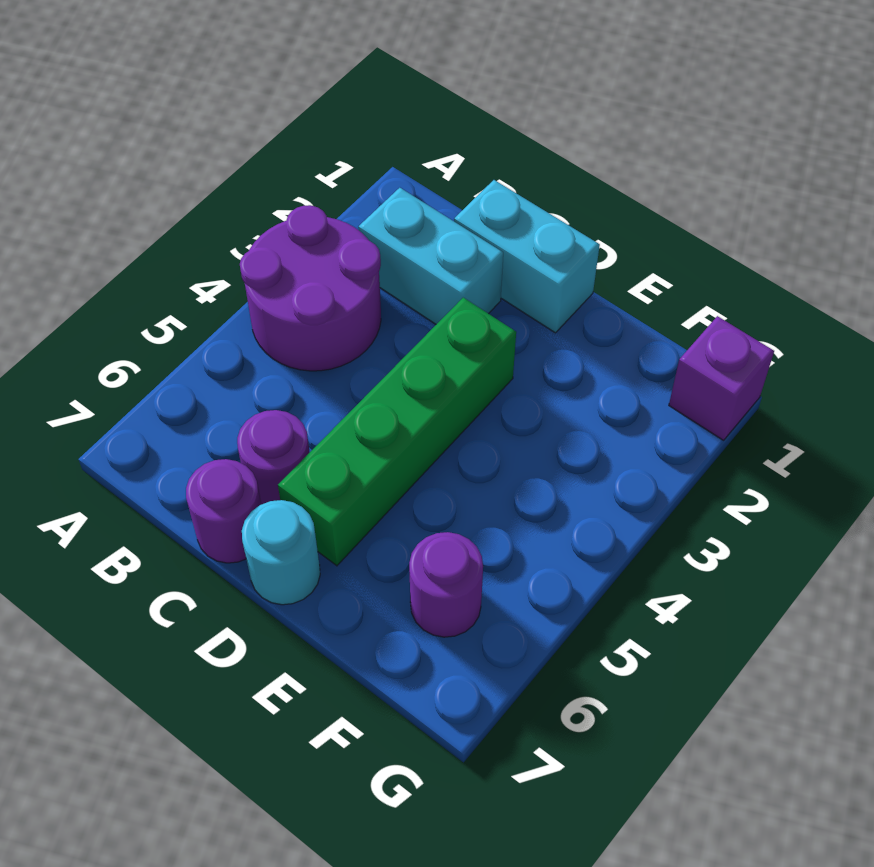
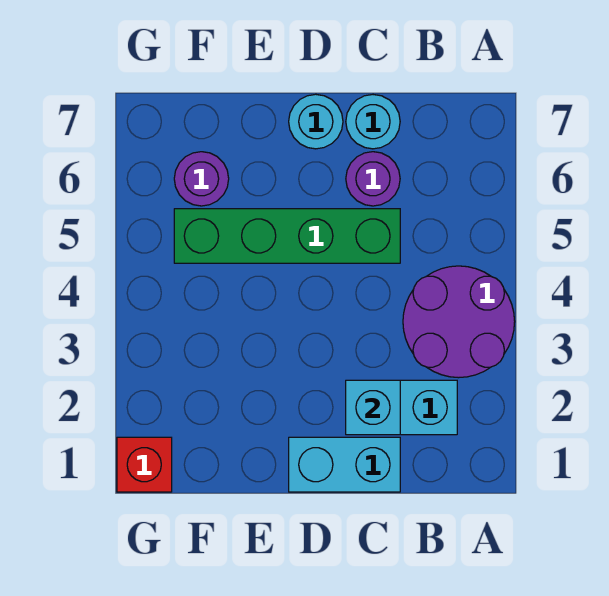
none -> cyan brick C2 level 2
purple round brick C7 level 1 -> cyan round brick C7 level 1
green brick D3:D6 level 1 -> green brick C5:F5 level 1
purple brick G1 level 1 -> red brick G1 level 1

